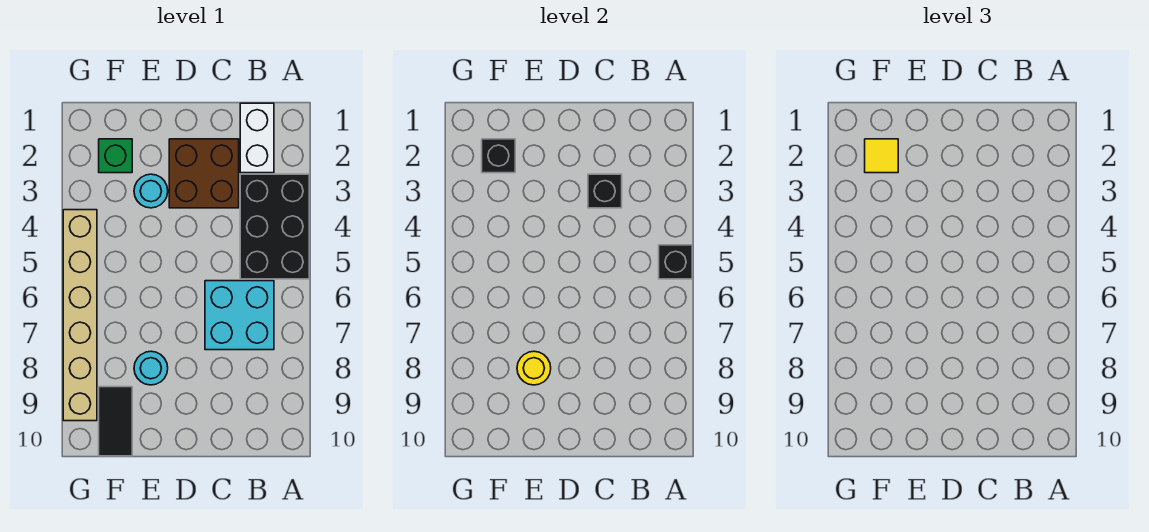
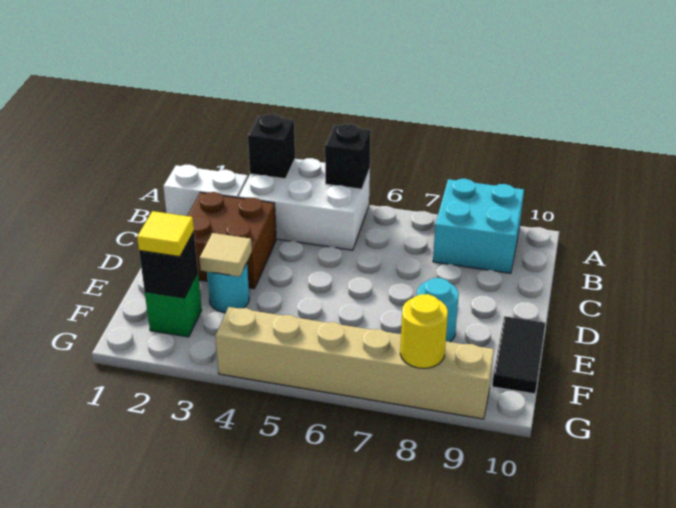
black brick A3:B5 level 1 -> white brick A3:B5 level 1
cyan brick B6:C7 level 1 -> cyan brick A8:B9 level 1
black brick C3 level 2 -> black brick A3 level 2
none -> tan tile E3 level 2
yellow round brick E8 level 2 -> yellow round brick G8 level 2
black tile F9:F10 level 1 -> black tile E10:F10 level 1

